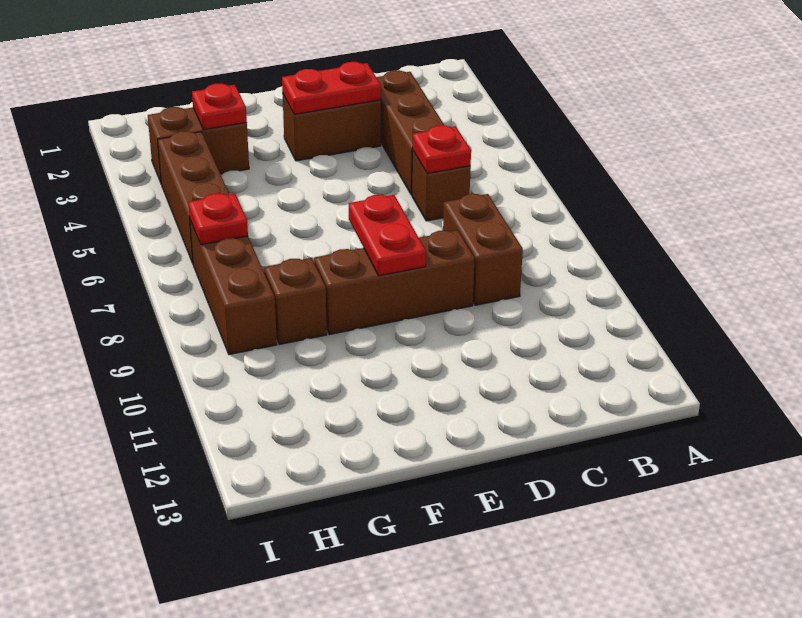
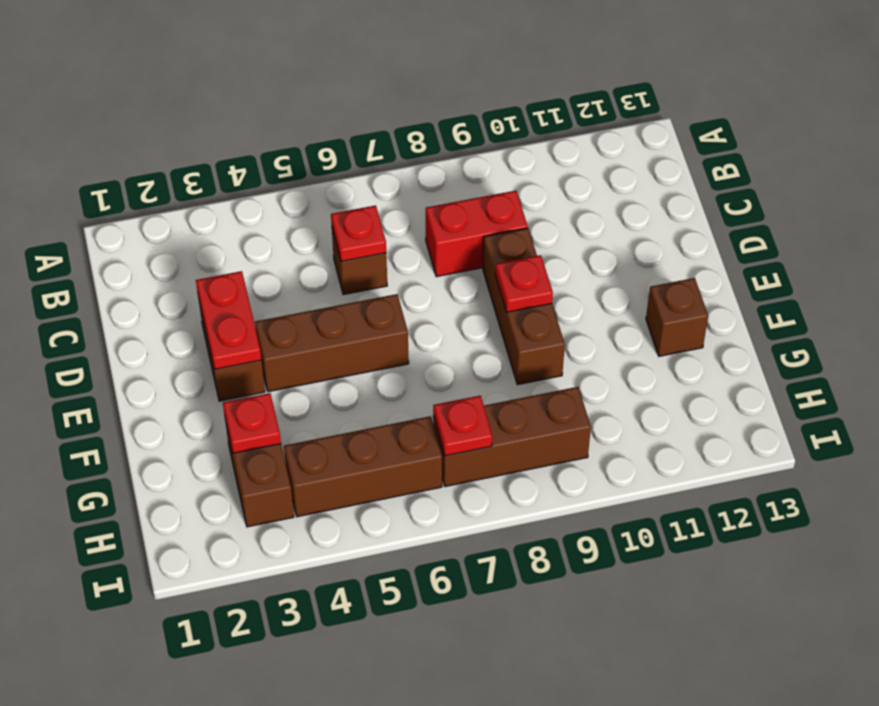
brown brick C3:C5 level 1 -> brown brick E4:E6 level 1
brown brick C8:C9 level 1 -> red brick C8:C9 level 1
red plate E8:E9 level 2 -> red plate E9 level 2
brown brick G9 level 1 -> brown brick F12 level 1

